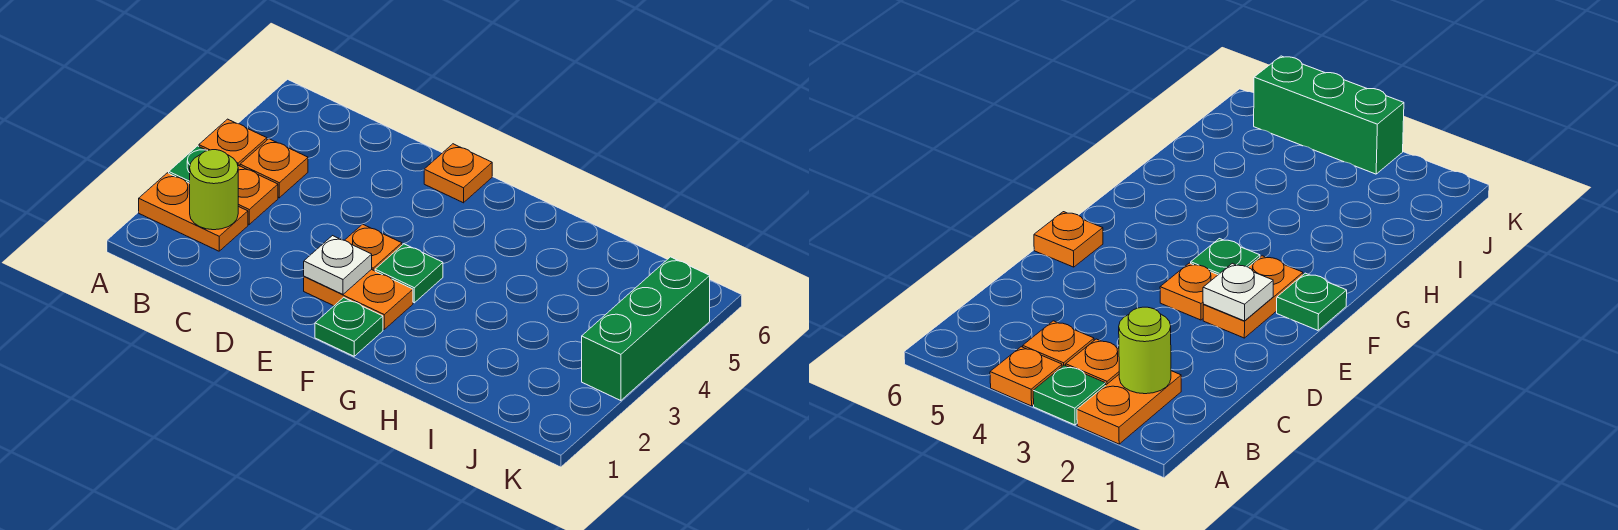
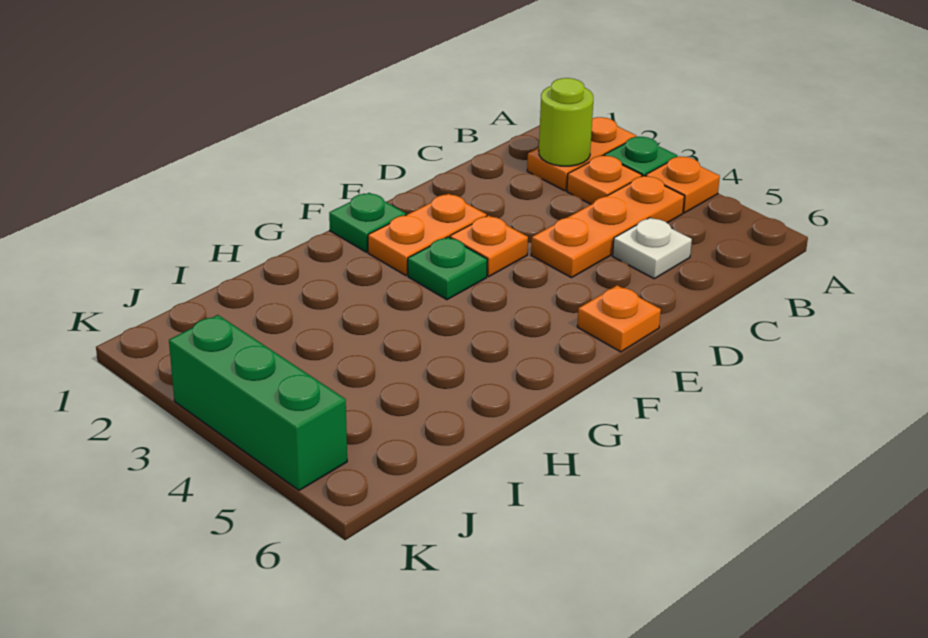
orange plate B4 level 1 -> orange plate B4:D4 level 1
white plate E2 level 2 -> white plate C5 level 1

